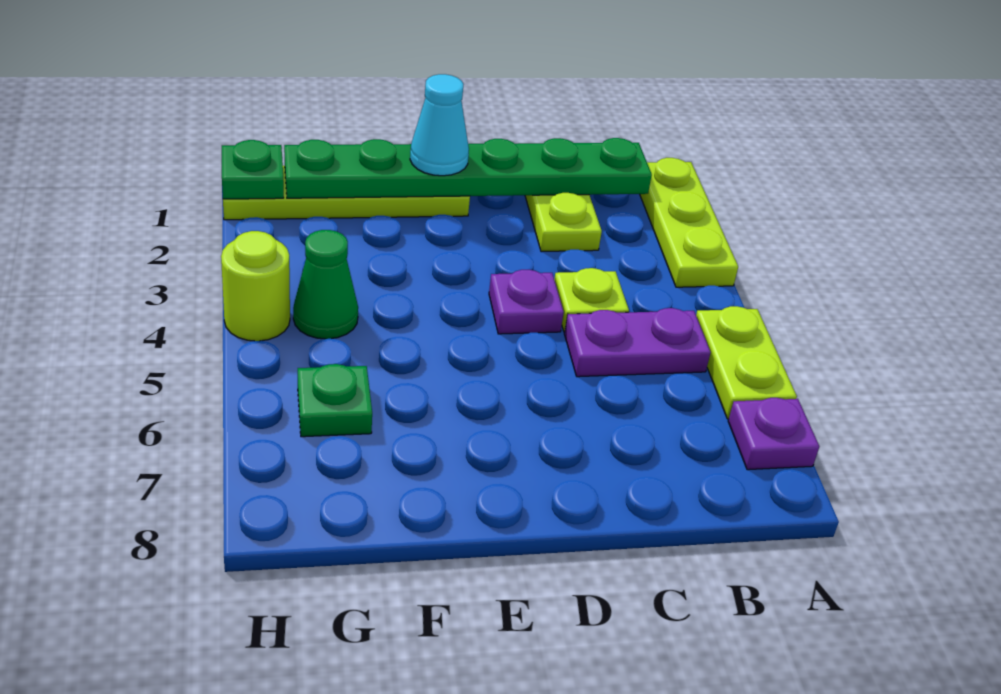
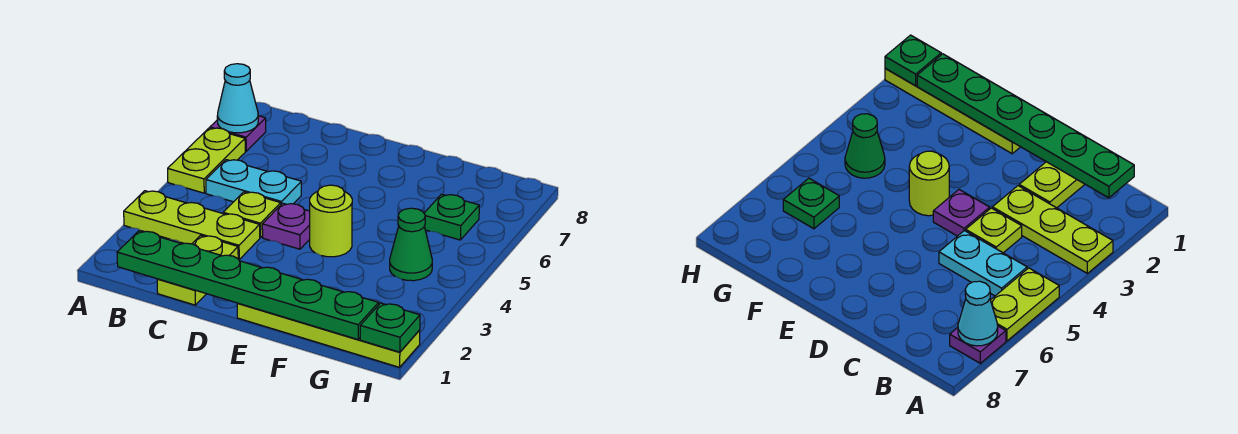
lime plate A1:A3 level 1 -> lime plate A3:C3 level 1
purple plate B5:C5 level 1 -> cyan plate B5:C5 level 1
cyan cone E1 level 3 -> cyan cone A7 level 2
lime round brick H4 level 1 -> lime round brick E4 level 1

